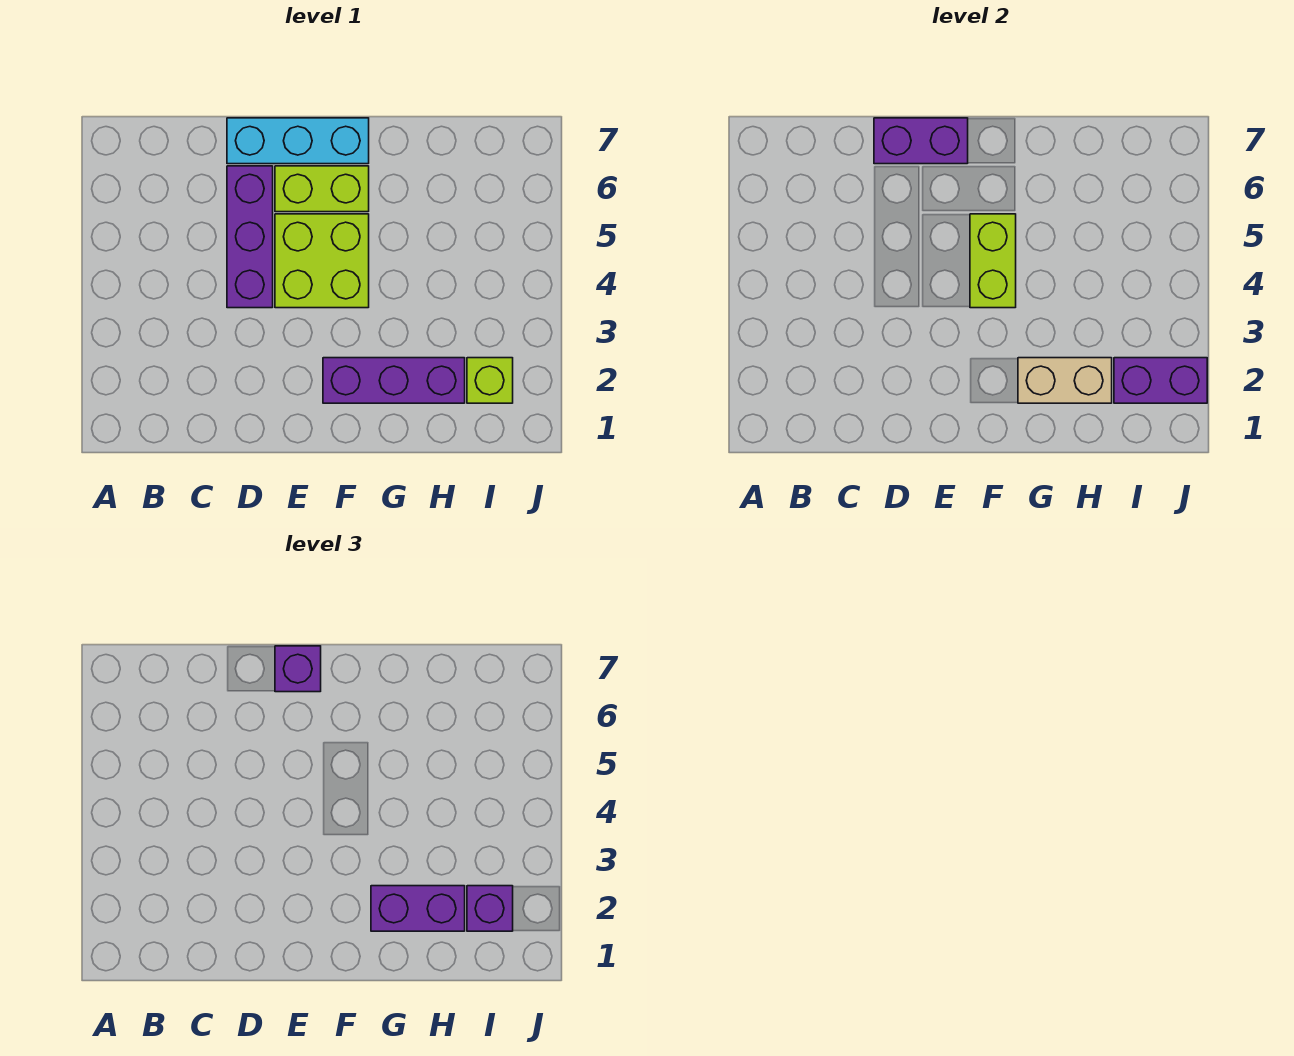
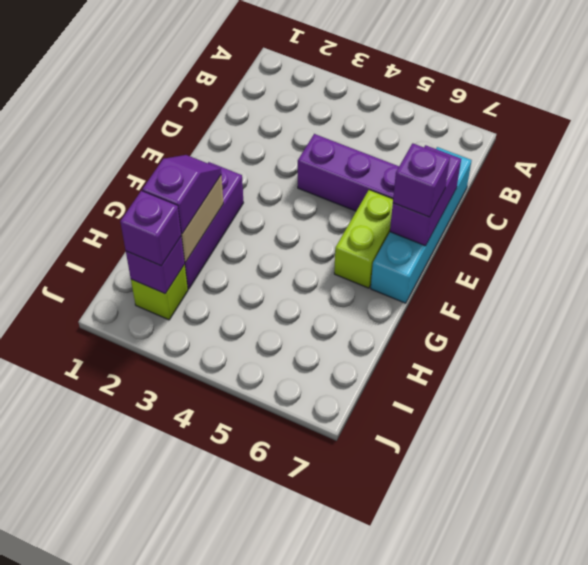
cyan brick D7:F7 level 1 -> cyan brick C7:F7 level 1
lime brick E4:F5 level 1 -> none
lime brick F4:F5 level 2 -> none
purple brick G2:H2 level 3 -> purple slope G2:H2 level 3 top H
purple brick I2:J2 level 2 -> purple brick I2 level 2

